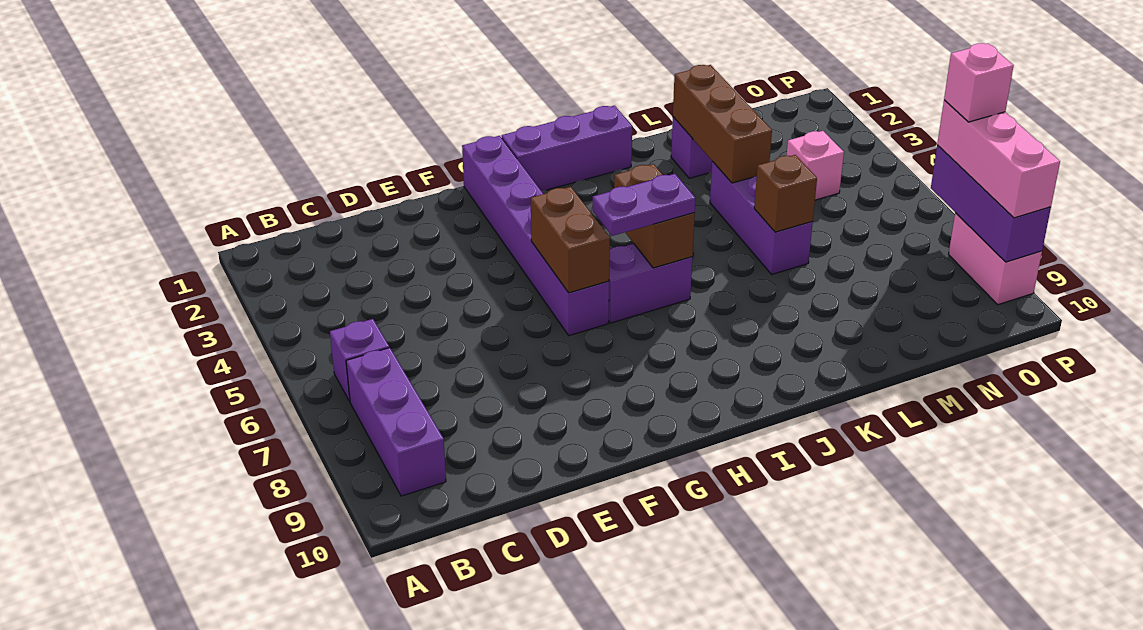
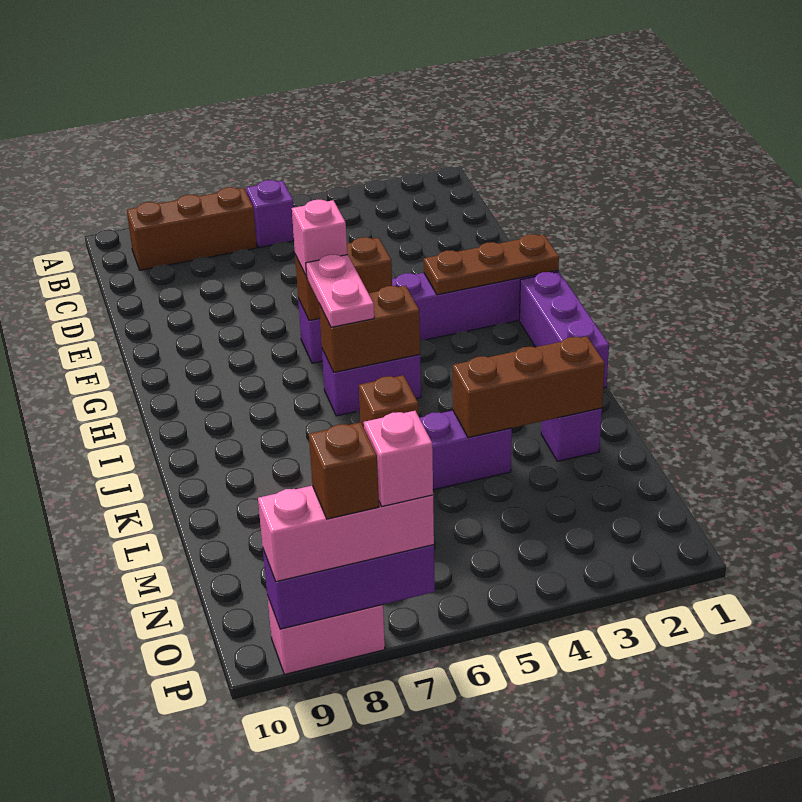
purple brick B7:B9 level 1 -> brown brick B7:B9 level 1
none -> brown plate G1:G3 level 2
purple brick H6:I6 level 1 -> purple brick I5:I6 level 1
purple plate H6:I6 level 3 -> pink plate H6:I6 level 3
pink brick N4 level 1 -> pink brick G6 level 3
none -> brown brick P8 level 4

